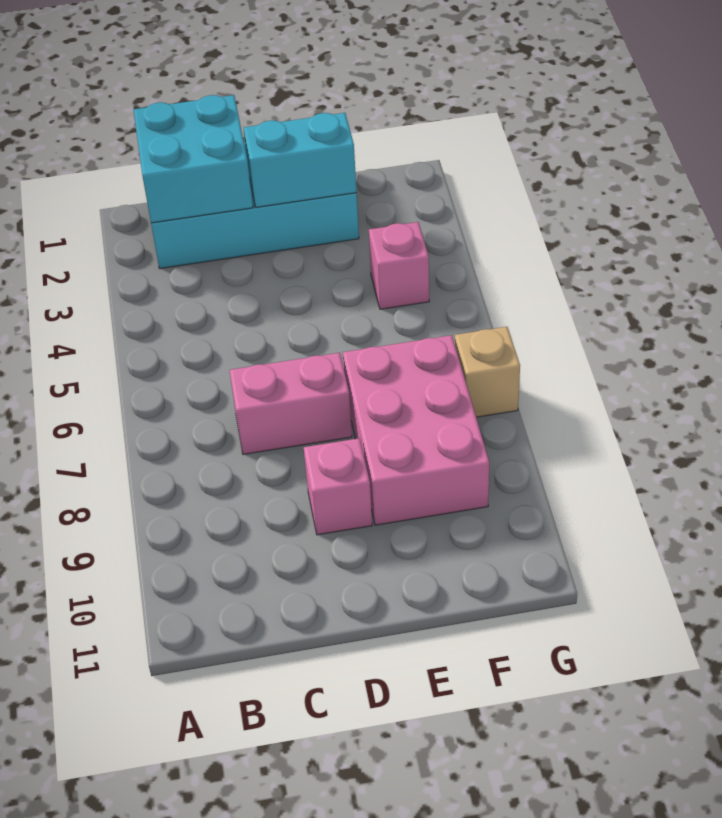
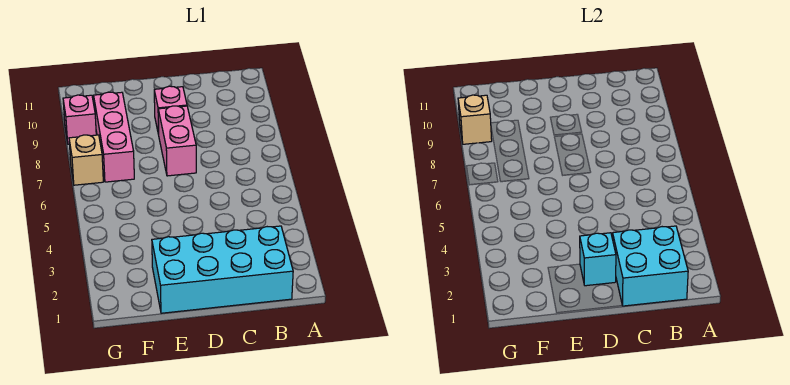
pink brick C7:D7 level 1 -> pink brick D7:D8 level 1
cyan brick D2:E2 level 2 -> cyan brick D2 level 2
pink brick E7:F9 level 1 -> pink brick F7:F9 level 1
pink brick F4 level 1 -> pink brick G9 level 1
none -> tan brick G9 level 2

